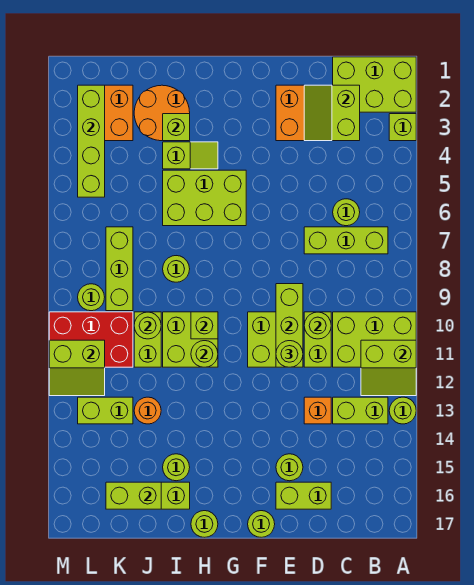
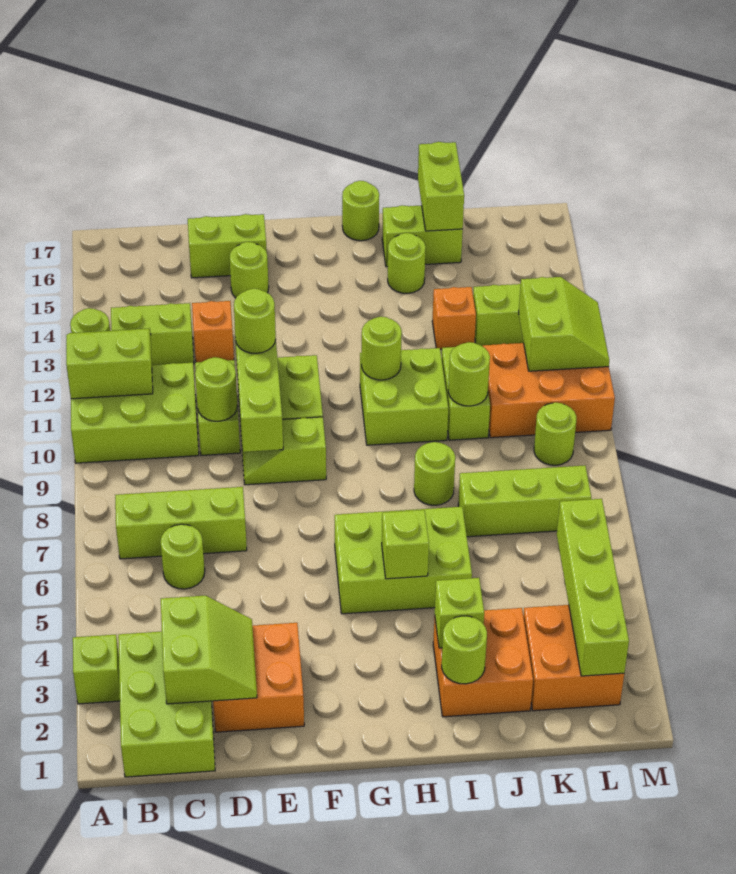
lime brick A1:C2 level 1 -> lime brick B1:C3 level 1
lime round brick F17 level 1 -> lime round brick I2 level 2
lime slope H4:I4 level 1 top I -> lime slope E9:F9 level 1 top F
lime brick H10 level 2 -> lime brick H5 level 2
orange round brick I2:J3 level 1 -> orange brick I2:J3 level 1
orange round brick J13 level 1 -> orange brick J13 level 1
lime brick J16:K16 level 2 -> lime brick J16:J17 level 2
lime brick K7:K9 level 1 -> lime brick J7:L7 level 1
red brick K10:M11 level 1 -> orange brick K10:M11 level 1
lime slope L11:M12 level 2 top 11 -> lime slope L11:M12 level 2 top L

